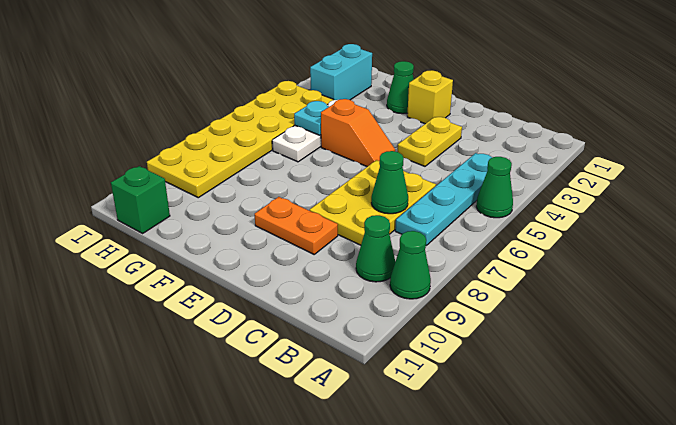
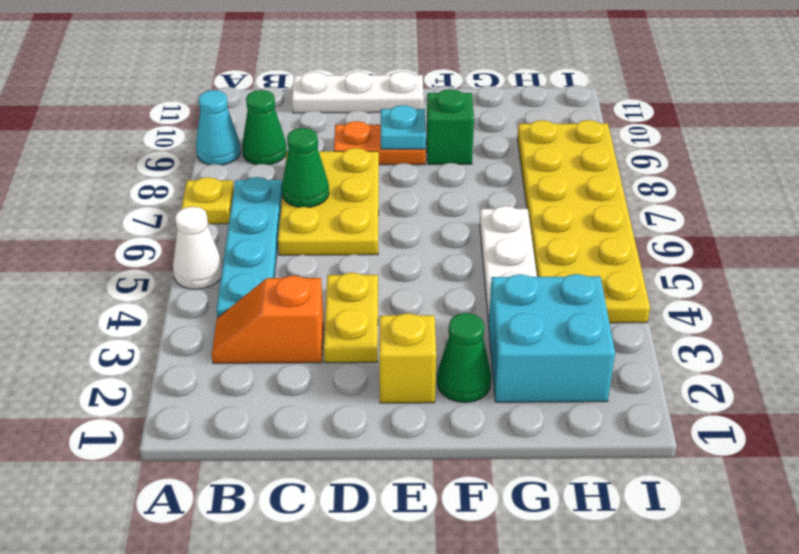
green cone A5 level 1 -> white cone A5 level 1
none -> yellow plate A7 level 1
green cone A9 level 1 -> cyan cone A9 level 1
none -> white plate C11:E11 level 1
orange slope E5:F5 level 1 top F -> orange slope B3:C3 level 1 top C
cyan plate G5 level 2 -> cyan plate E9 level 2
cyan brick H2:H3 level 1 -> cyan brick G2:H3 level 1
green brick H11 level 1 -> green brick F9 level 1

